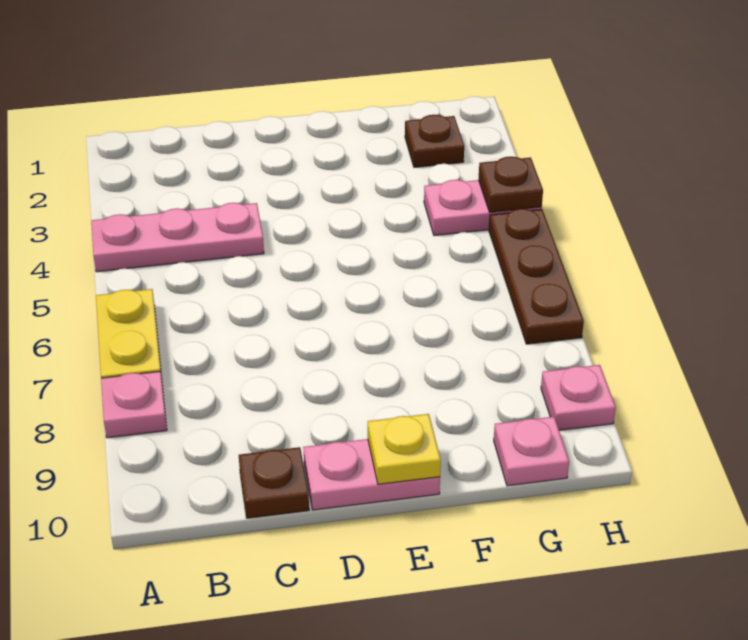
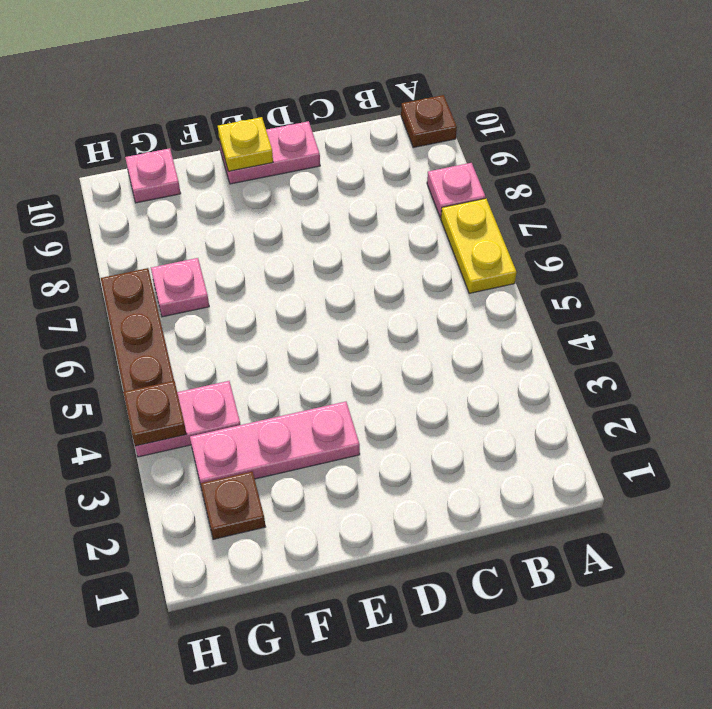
pink plate A4:C4 level 1 -> pink plate E3:G3 level 1
brown plate C10 level 1 -> brown plate A10 level 1
pink plate H9 level 1 -> pink plate G7 level 1

